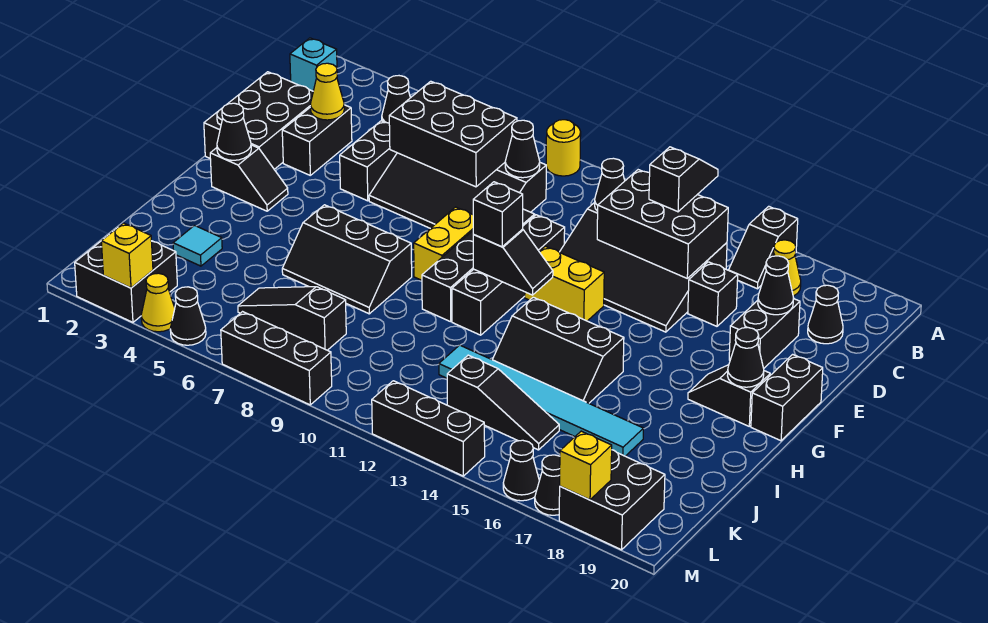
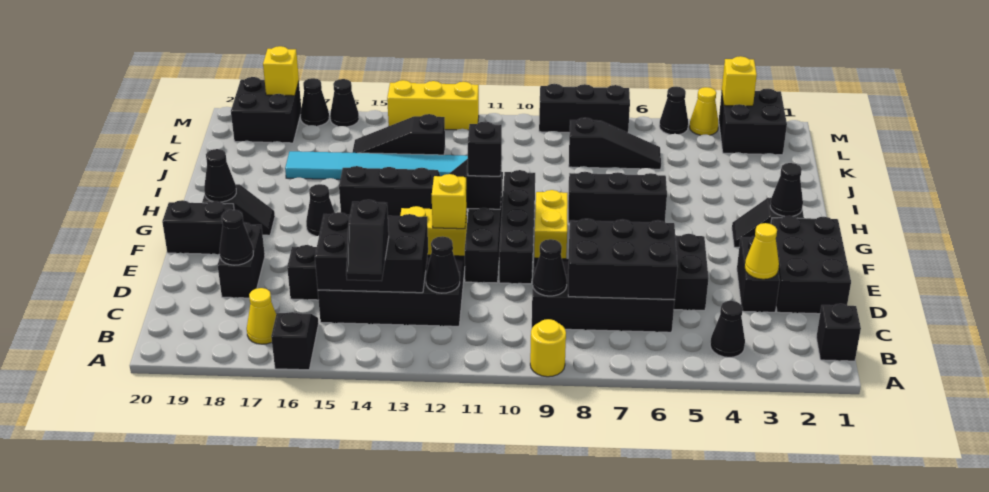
cyan brick B1 level 1 -> black brick B1 level 1
black cone C19 level 1 -> black cone G16 level 1
none -> yellow brick F12 level 2
black brick F20:G20 level 1 -> black brick F19:F20 level 1
cyan tile J3 level 1 -> none
black brick M12:M14 level 1 -> yellow brick M12:M14 level 1

